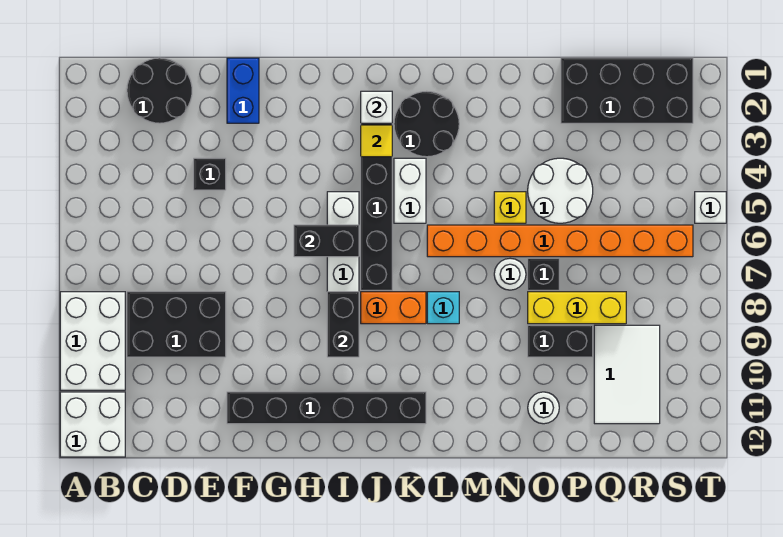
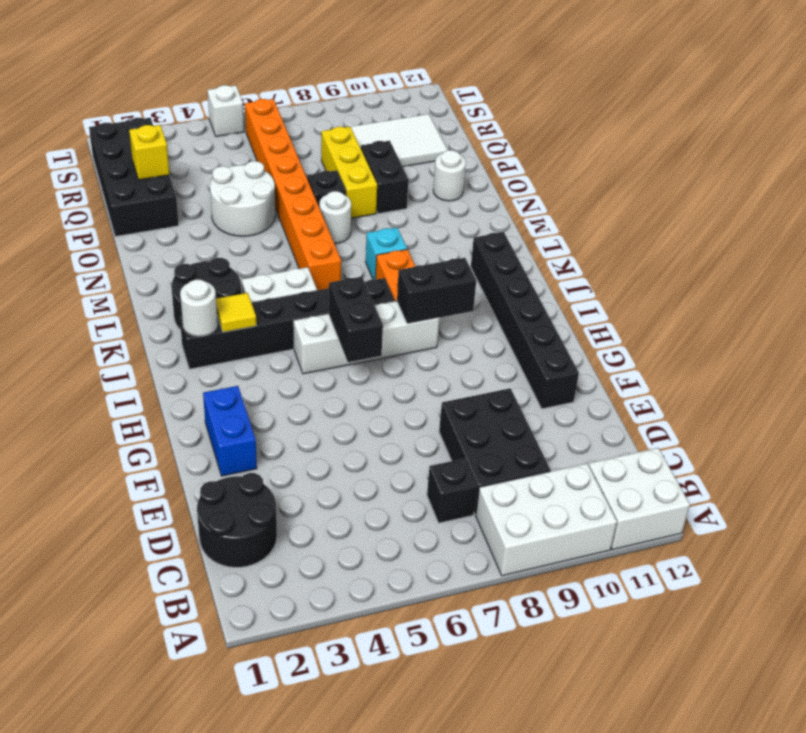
black brick E4 level 1 -> black brick C7 level 1
blue brick F1:F2 level 1 -> blue brick F2:G2 level 1
white brick J2 level 2 -> white round brick J2 level 2
yellow brick N5 level 1 -> yellow brick Q2 level 2

